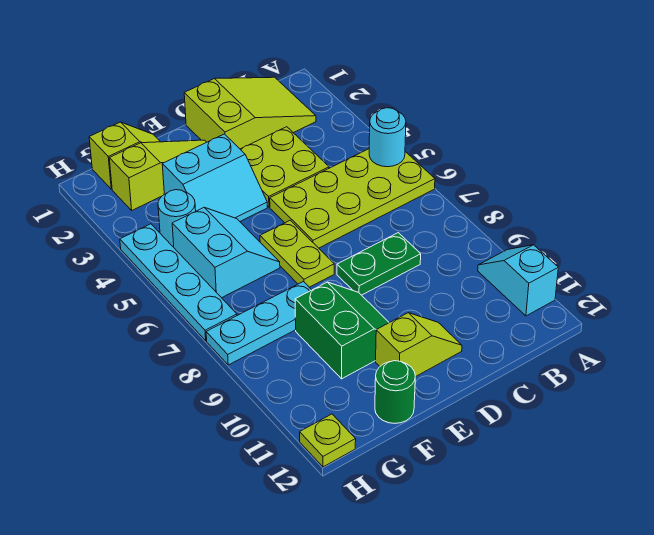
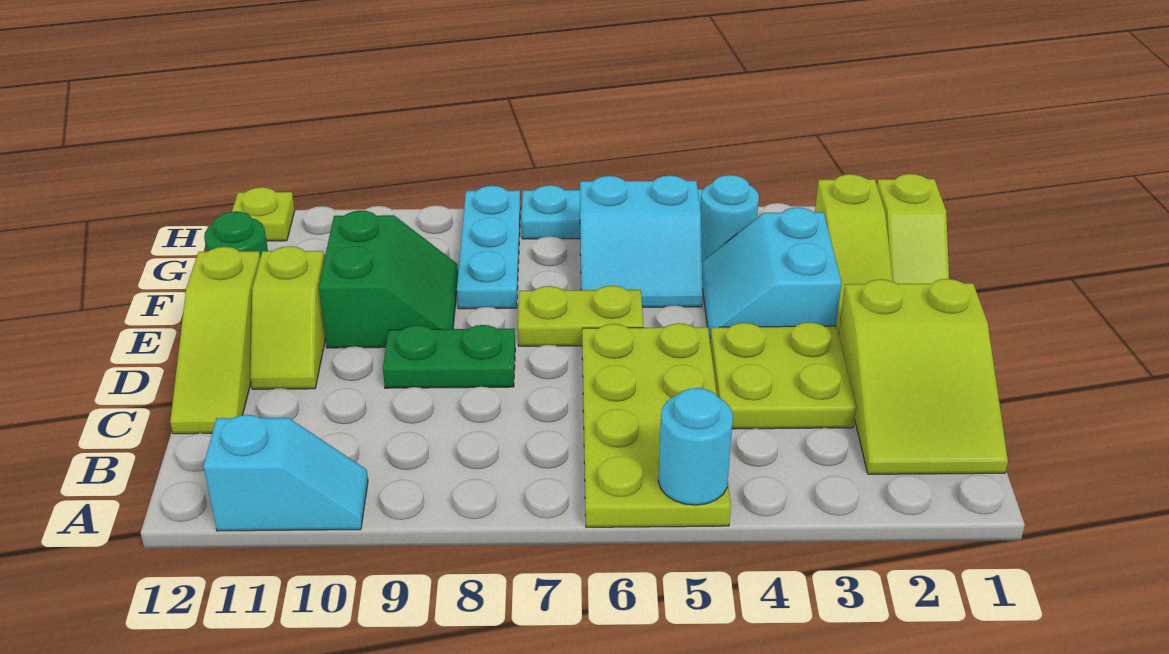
green plate C8:D8 level 1 -> green plate D8:D9 level 1
none -> lime slope C12:E12 level 1 top E
green slope E9:F10 level 1 top F -> green slope E9:F10 level 1 top 10

